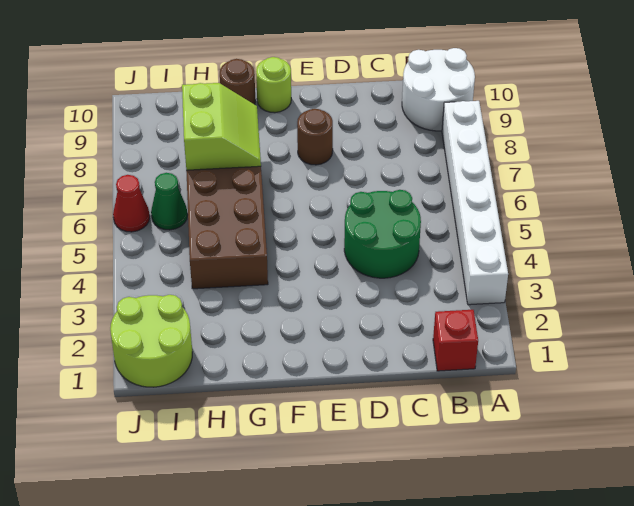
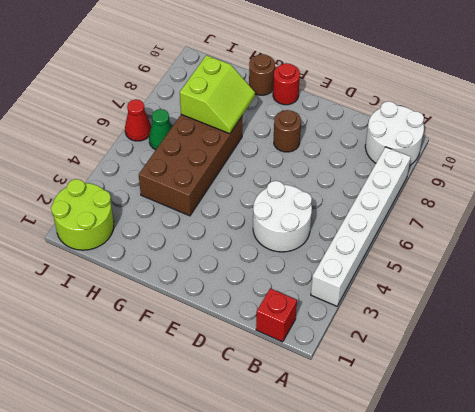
green round brick C4:D5 level 1 -> white round brick C4:D5 level 1
lime round brick F10 level 1 -> red round brick F10 level 1

